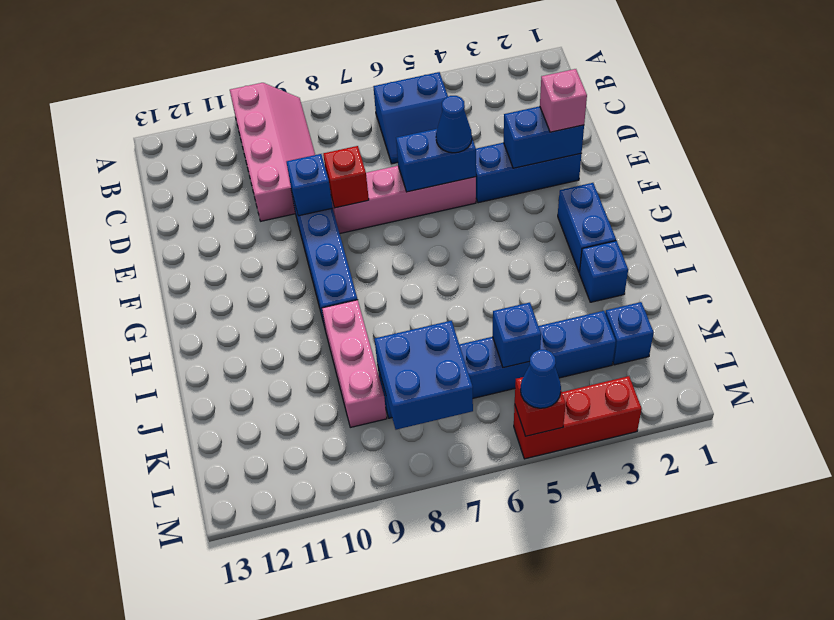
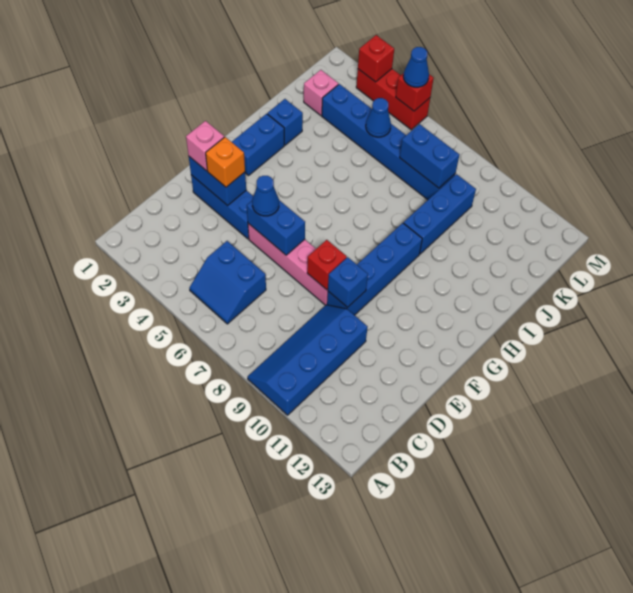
pink slope A9:D10 level 1 top 10 -> blue slope A9:D10 level 1 top 10
blue slope B5:C6 level 1 top B -> blue slope B5:C6 level 1 top C
none -> orange brick E3 level 3
pink brick I9:K9 level 1 -> blue brick I9:K9 level 1
blue brick K2 level 1 -> pink brick K2 level 1
blue brick K5 level 2 -> blue cone K5 level 2
blue brick K7:L8 level 2 -> blue brick K7:K8 level 2
none -> red brick M3 level 2

